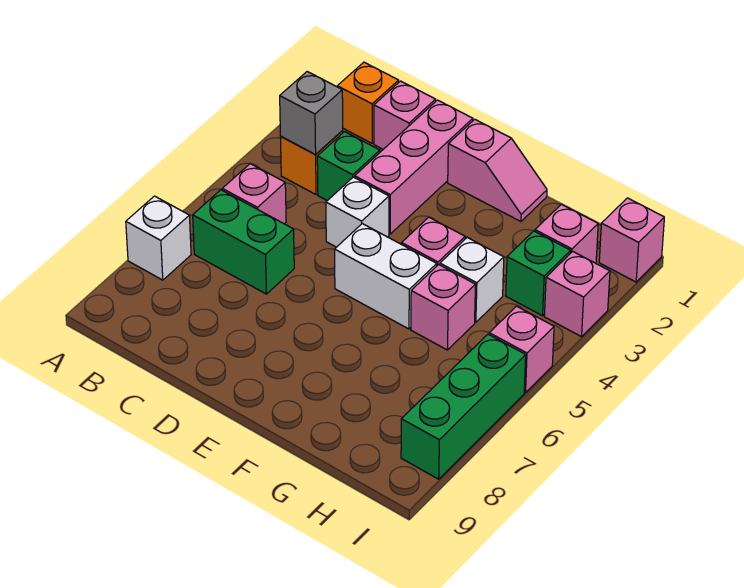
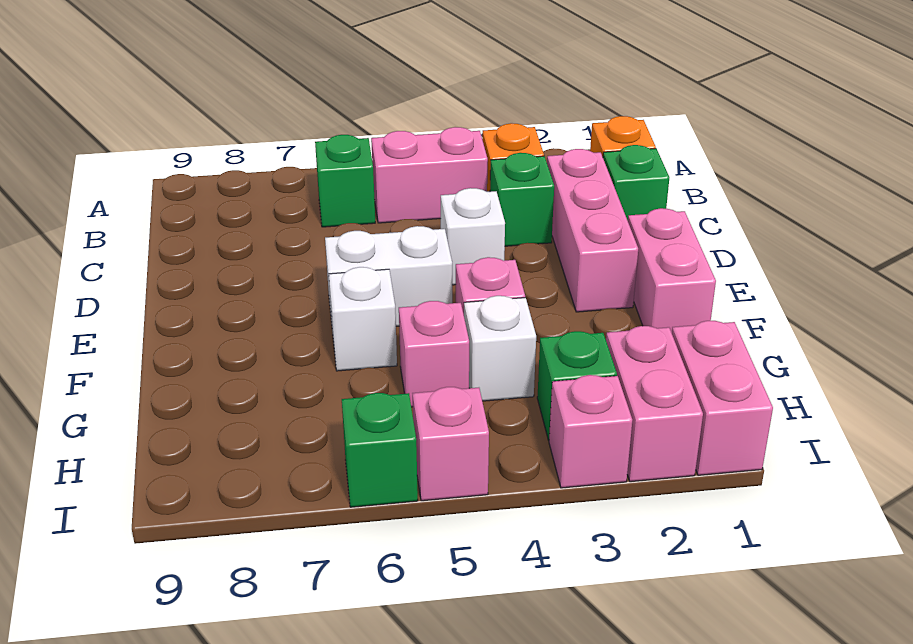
white brick A7 level 1 -> white brick F6 level 1
grey brick B3 level 2 -> none
pink brick B5 level 1 -> pink brick B4:B5 level 1
green brick B6:C6 level 1 -> green brick B6 level 1
pink brick C1 level 1 -> green brick C1 level 1
pink brick D1:D3 level 1 -> pink brick C2:E2 level 1
pink slope E1:F1 level 1 top E -> pink brick E1:F1 level 1
white brick E5:F5 level 1 -> white brick E5:E6 level 1
pink brick H2 level 1 -> pink brick H2:I2 level 1
pink brick I1 level 1 -> pink brick H1:I1 level 1
green brick I6:I8 level 1 -> green brick I6 level 1

